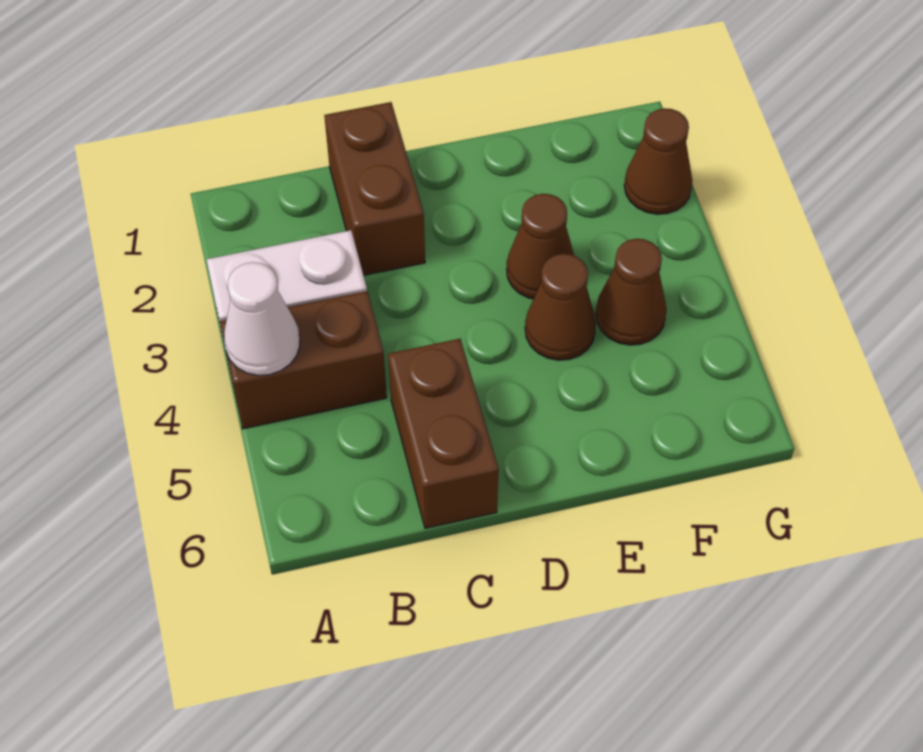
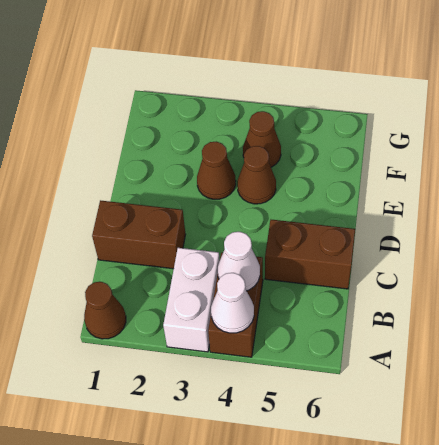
none -> white cone B4 level 2
brown cone G2 level 1 -> brown cone A1 level 1

